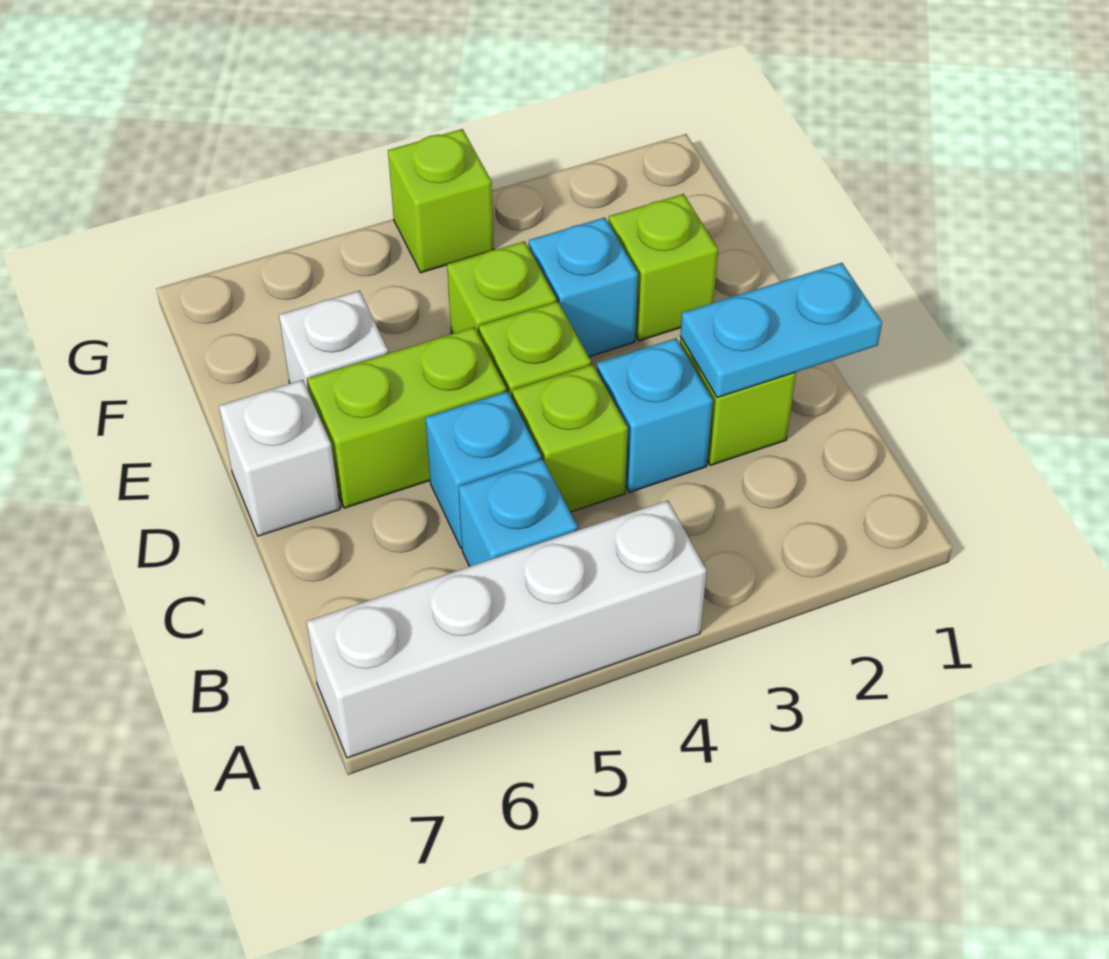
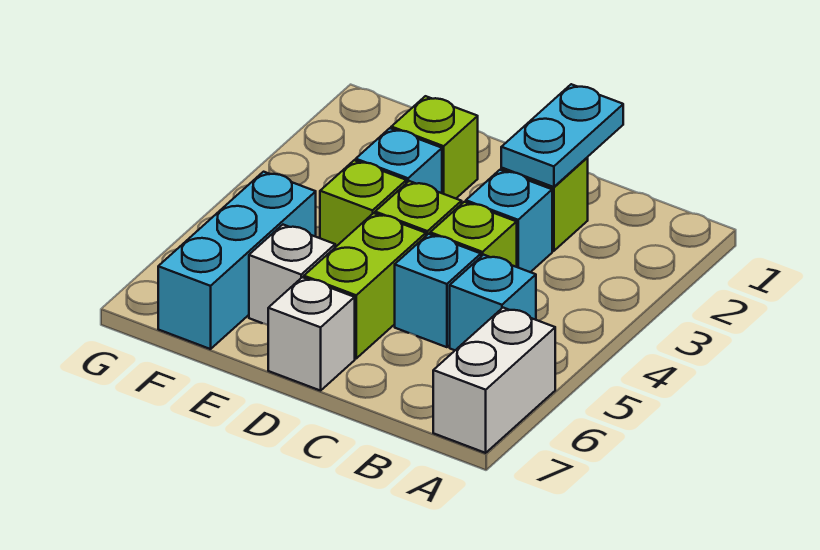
white brick A4:A7 level 1 -> white brick A6:A7 level 1
none -> cyan brick F5:F7 level 1
lime brick G4 level 1 -> none

